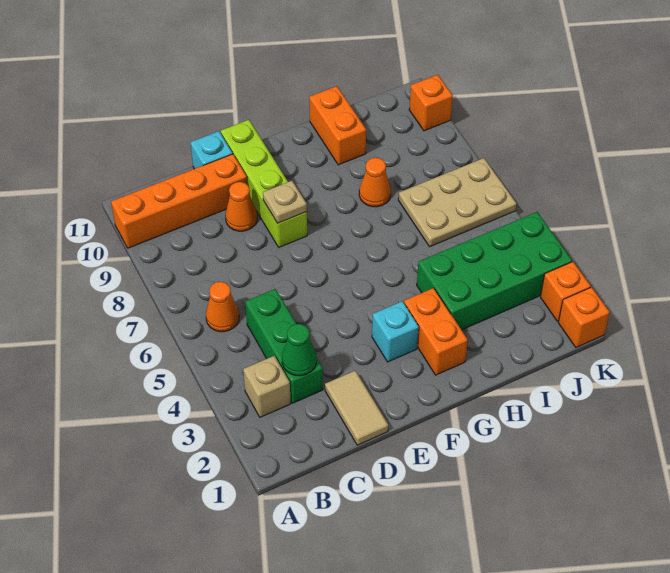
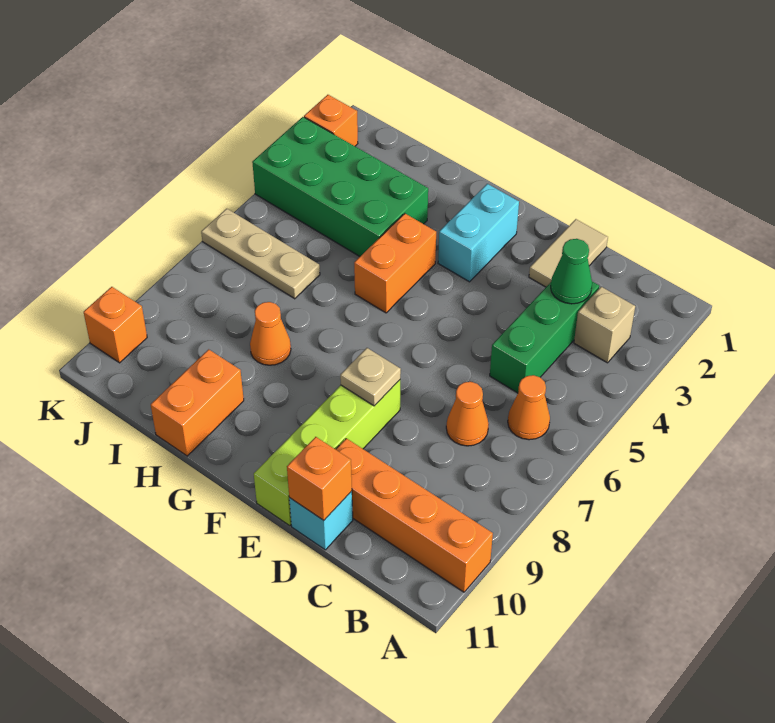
orange cone D9 level 1 -> orange cone C7 level 1
cyan brick F3 level 1 -> cyan brick F2:F3 level 1
orange brick G2:G3 level 1 -> orange brick G4:G5 level 1
tan plate I6:K7 level 1 -> tan plate I6:K6 level 1
orange brick K1 level 1 -> orange brick D11 level 2

